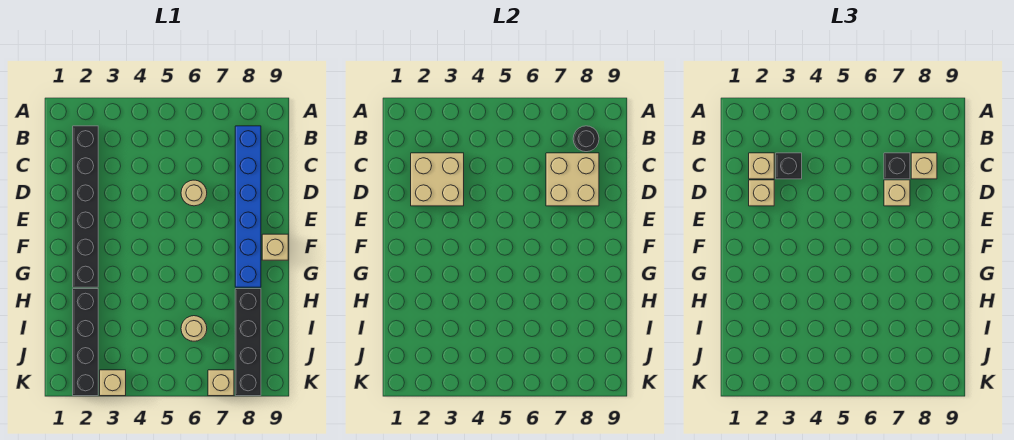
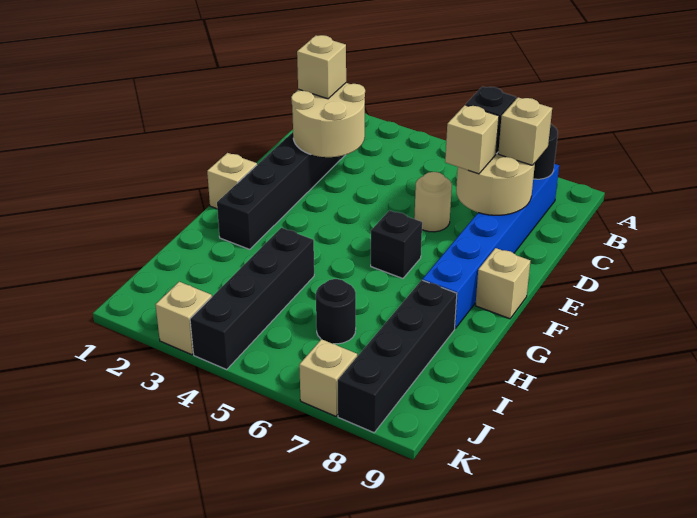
tan brick C2:D3 level 2 -> tan round brick C2:D3 level 2
black brick C3 level 3 -> black brick F6 level 1
tan brick C7:D8 level 2 -> tan round brick C7:D8 level 2
tan brick D2 level 3 -> tan brick F1 level 1
black brick H2:K2 level 1 -> black brick H4:K4 level 1
tan round brick I6 level 1 -> black round brick I6 level 1

